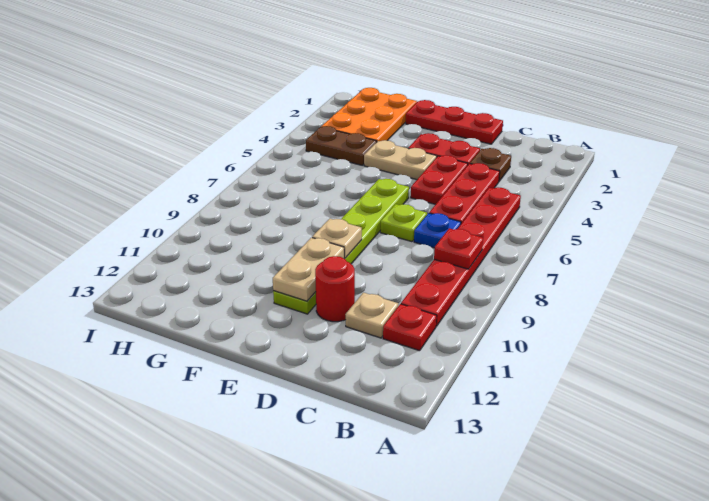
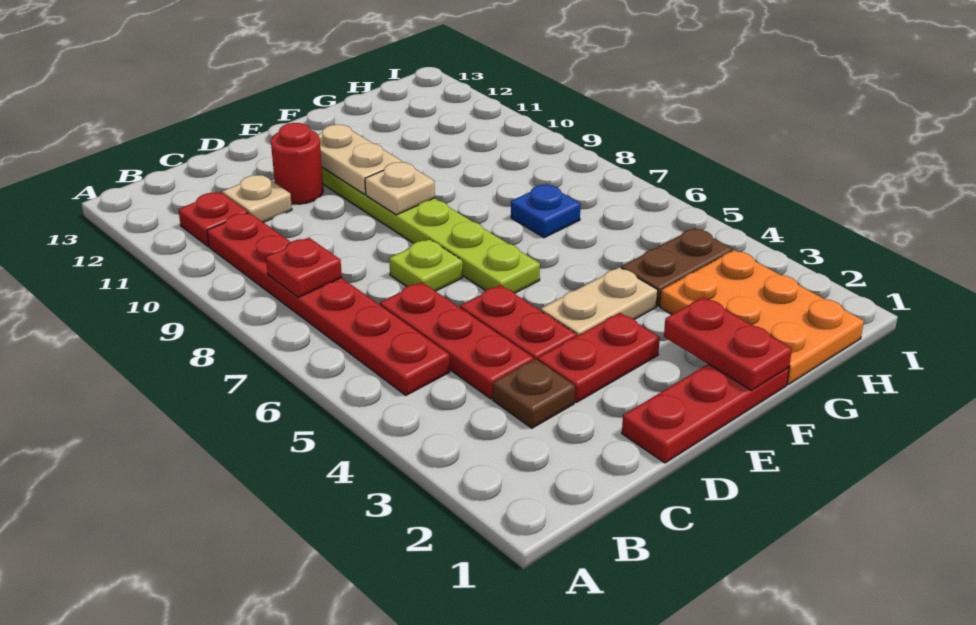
blue plate C7 level 1 -> blue plate G7 level 1
none -> red plate F1:F2 level 2

